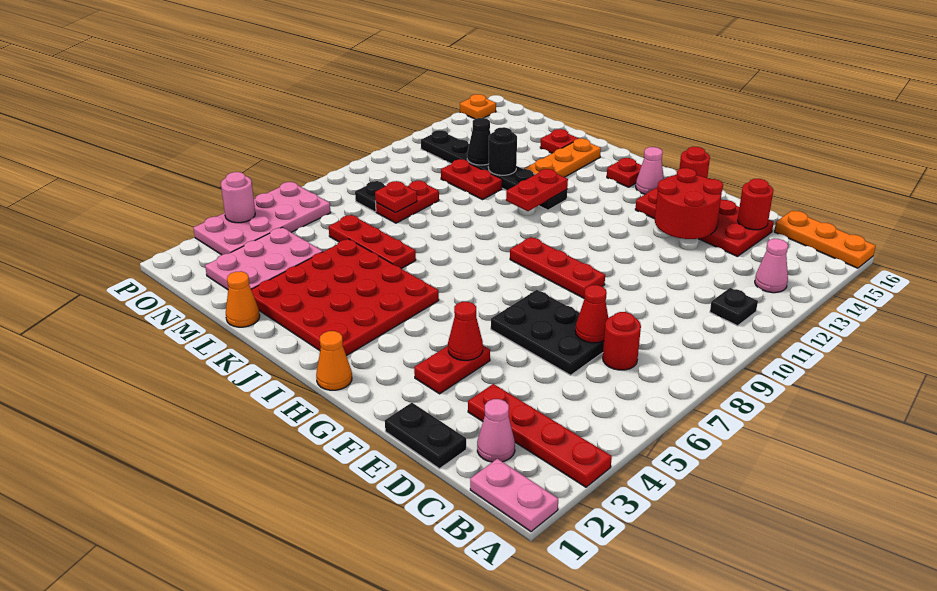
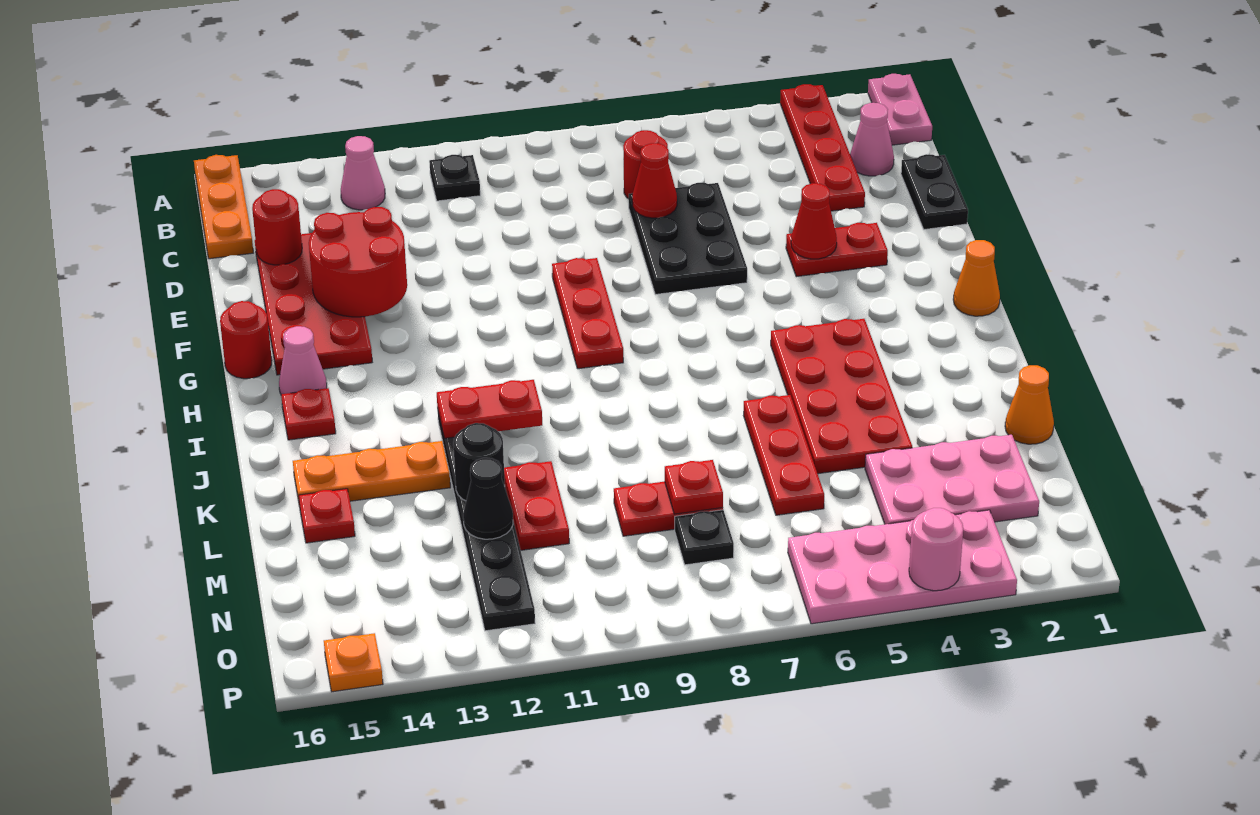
red plate I2:L5 level 1 -> red plate I4:L5 level 1

